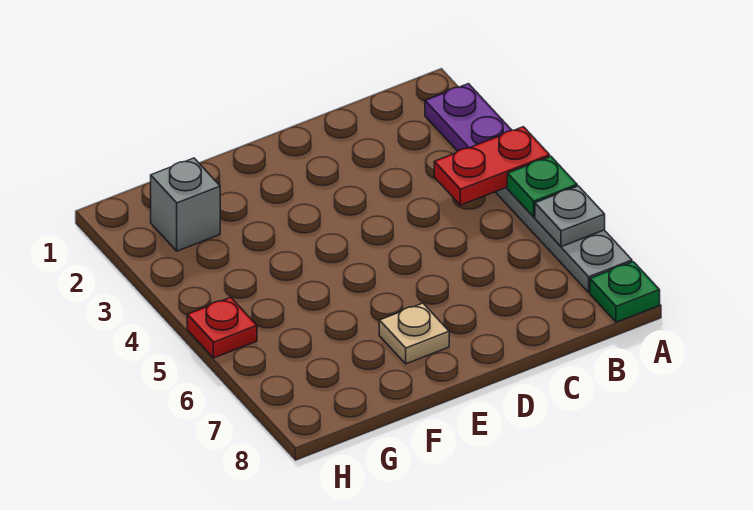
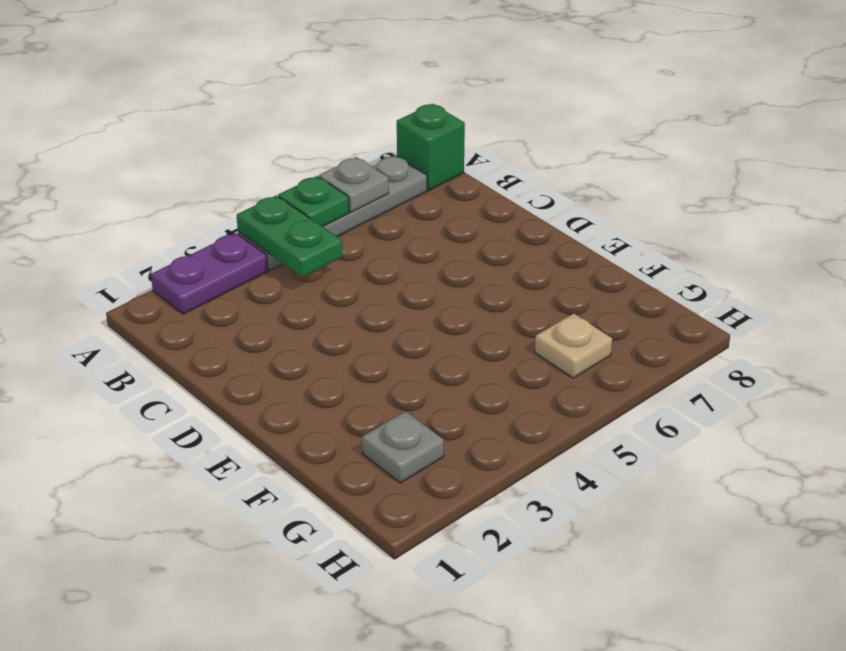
red plate A4:B4 level 2 -> green plate A4:B4 level 2
green plate A8 level 1 -> green brick A8 level 1
tan plate E7 level 1 -> tan plate G6 level 1
grey brick G2 level 1 -> grey plate G2 level 1
red plate H5 level 1 -> none

